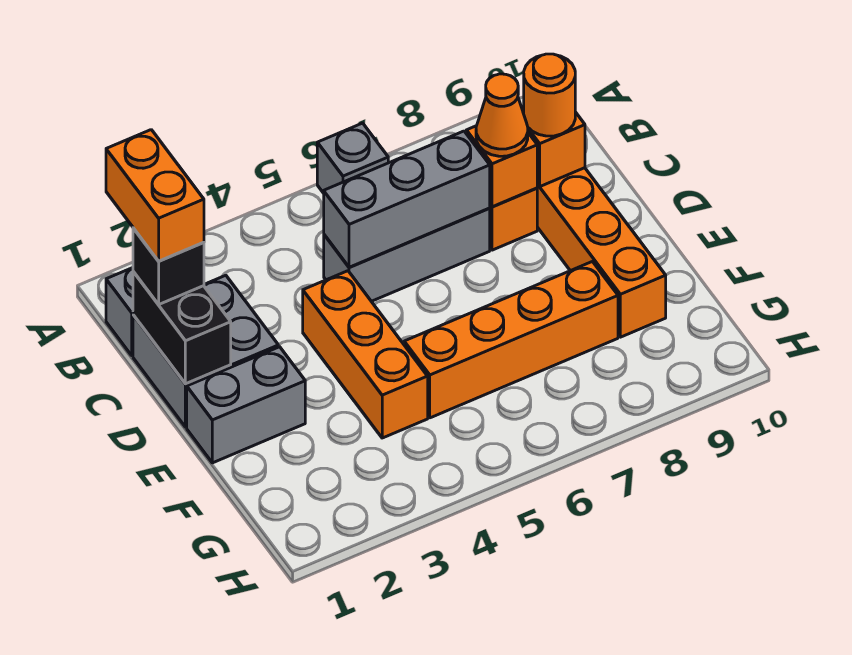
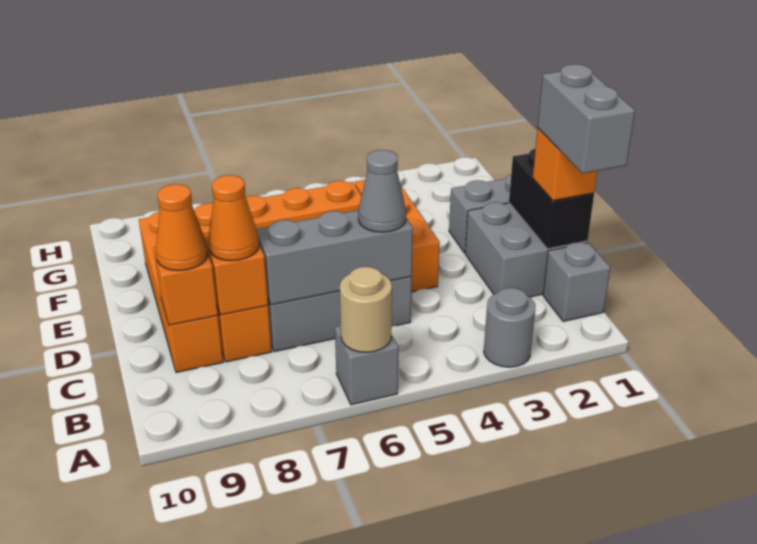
none -> grey round brick A3 level 1
none -> tan round brick A6 level 2
orange brick B1:C1 level 4 -> grey brick B1:C1 level 4
black brick C1 level 3 -> orange brick C1 level 3
none -> grey cone C5 level 3
orange round brick C9 level 3 -> orange cone C9 level 3

